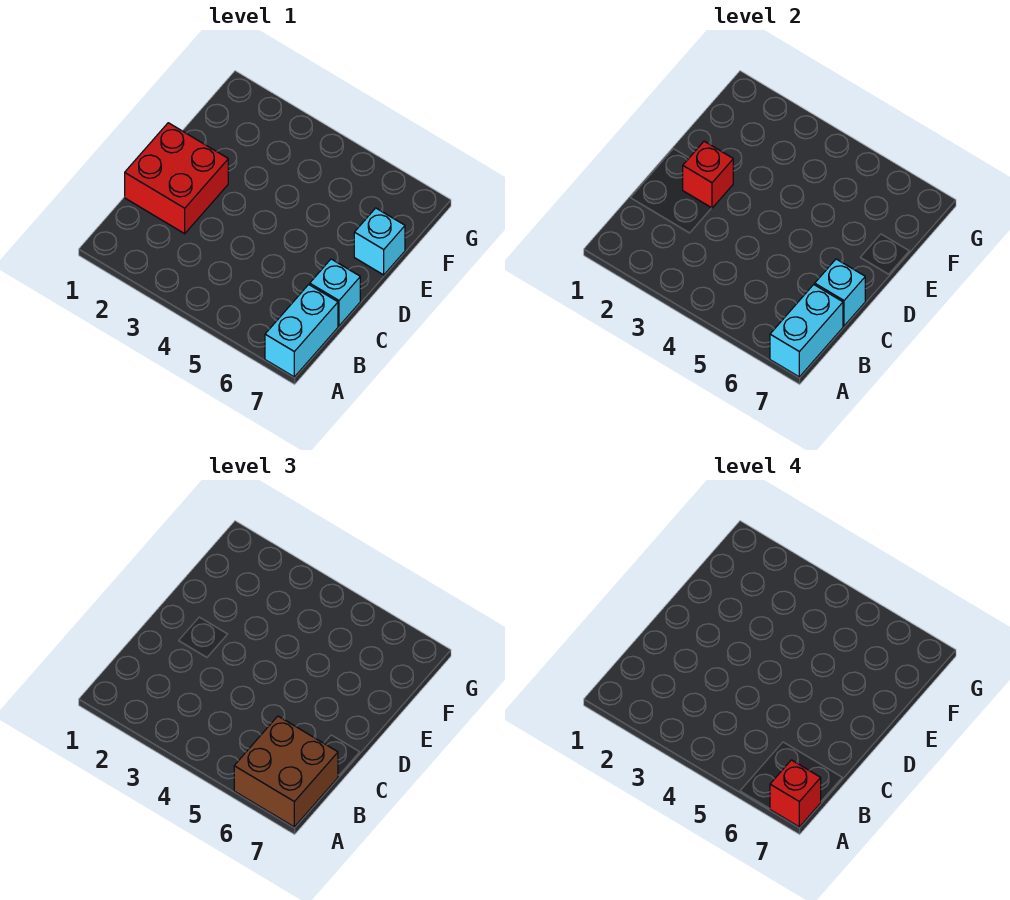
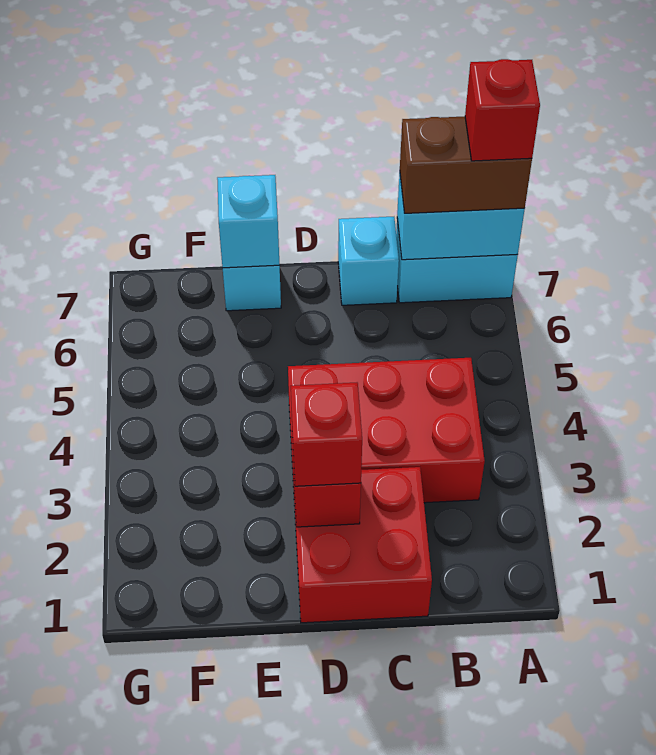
brown brick A6:B7 level 3 -> brown brick A7:B7 level 3
none -> red brick B3:D4 level 1
cyan brick C7 level 2 -> cyan brick E7 level 2
none -> red brick D2 level 3

